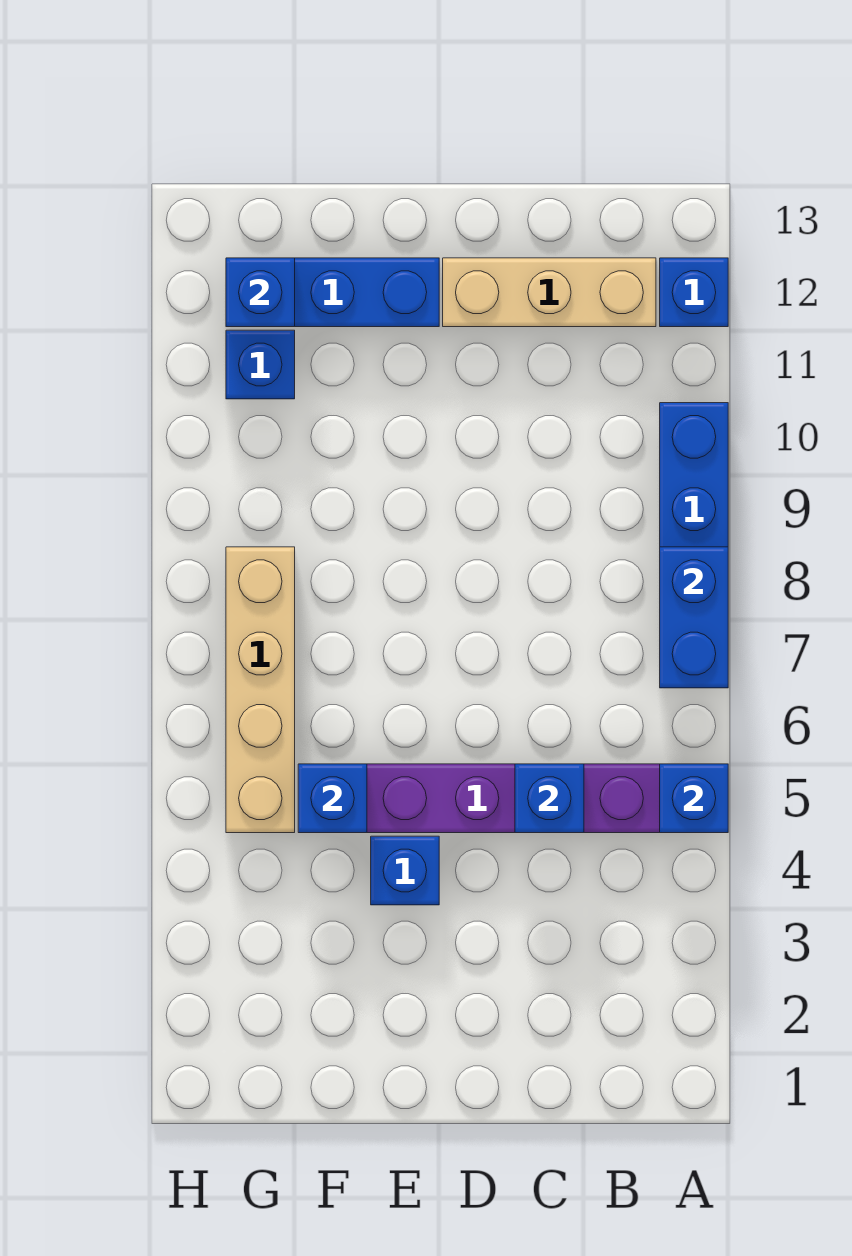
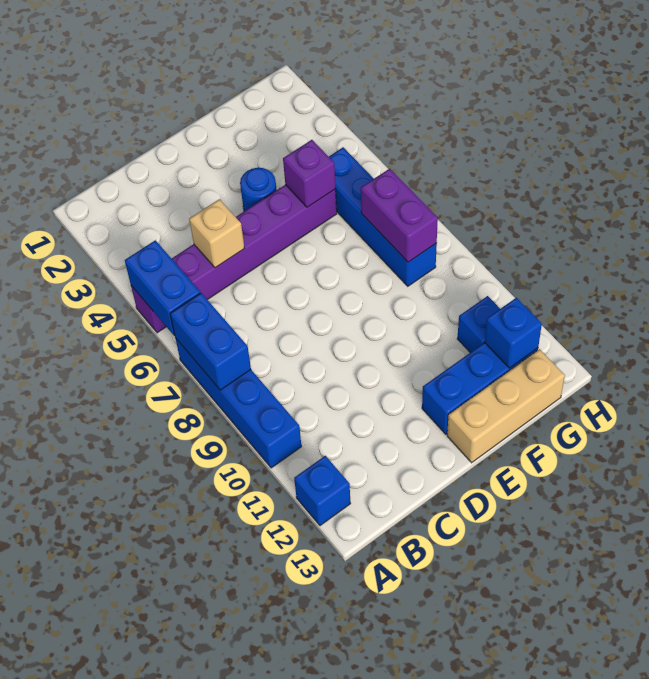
blue brick A5 level 2 -> blue brick A5:A6 level 2
tan brick B12:D12 level 1 -> tan brick E13:G13 level 1
blue brick C5 level 2 -> tan brick C5 level 2
blue brick E4 level 1 -> blue round brick E4 level 1
blue brick F5 level 2 -> purple brick F5 level 2
tan brick G5:G8 level 1 -> blue brick G5:G8 level 1
none -> purple brick G7:G8 level 2

